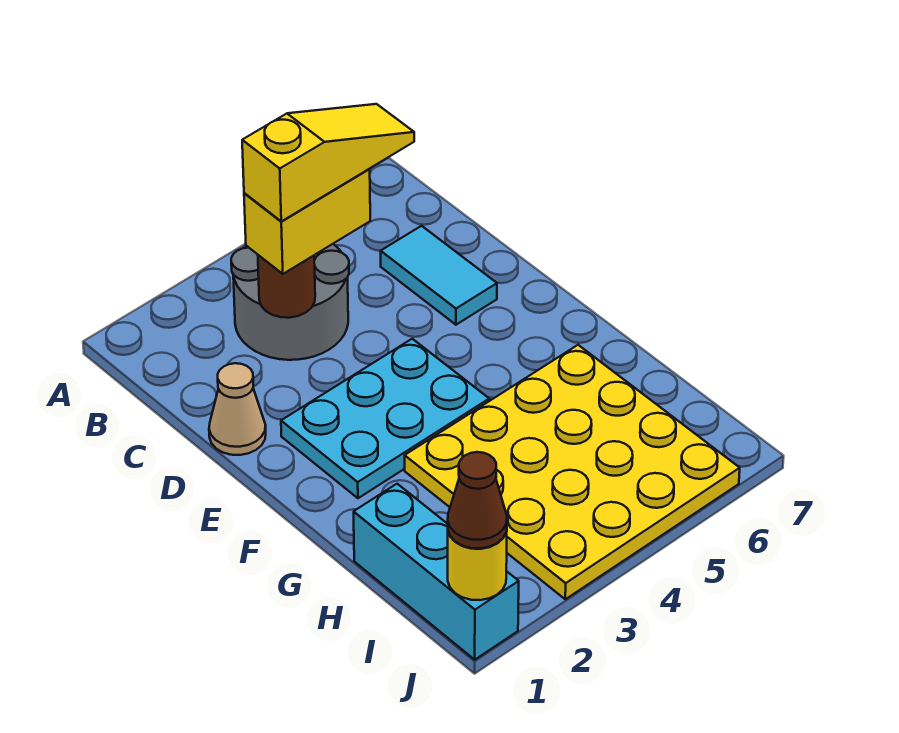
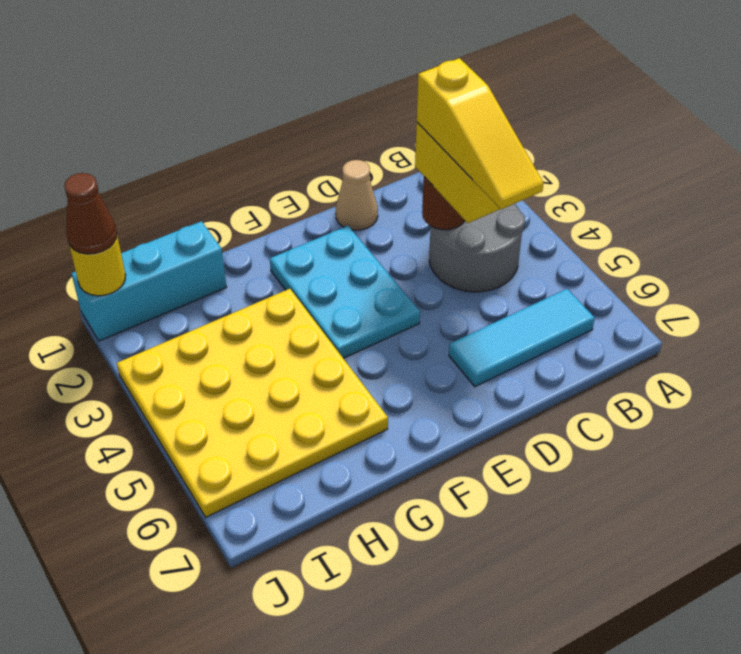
cyan tile C6:D6 level 1 -> cyan tile B6:D6 level 1

